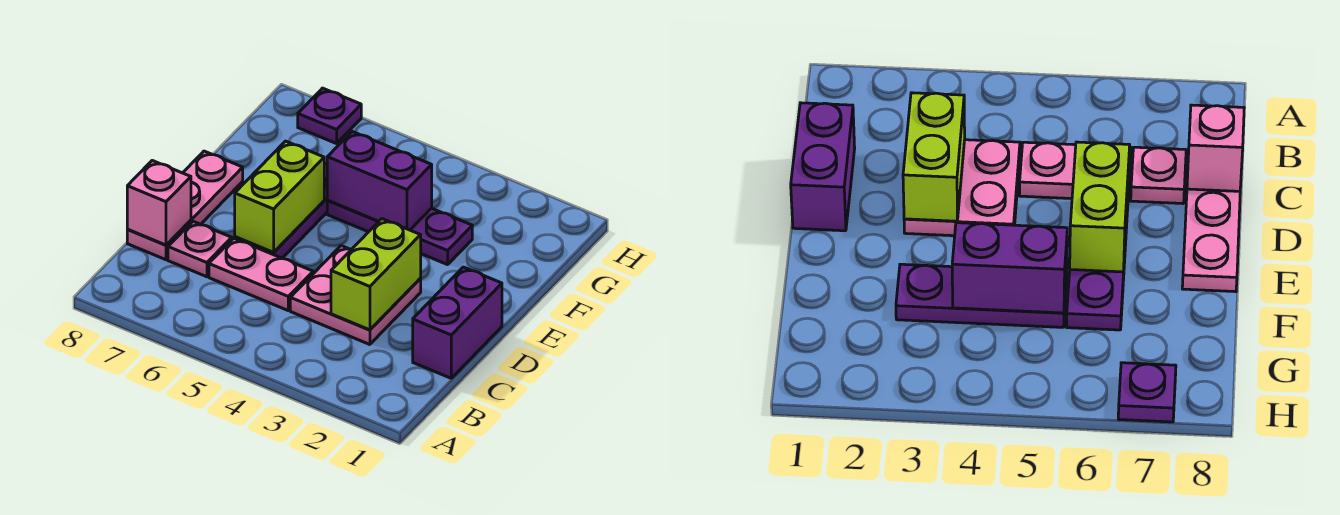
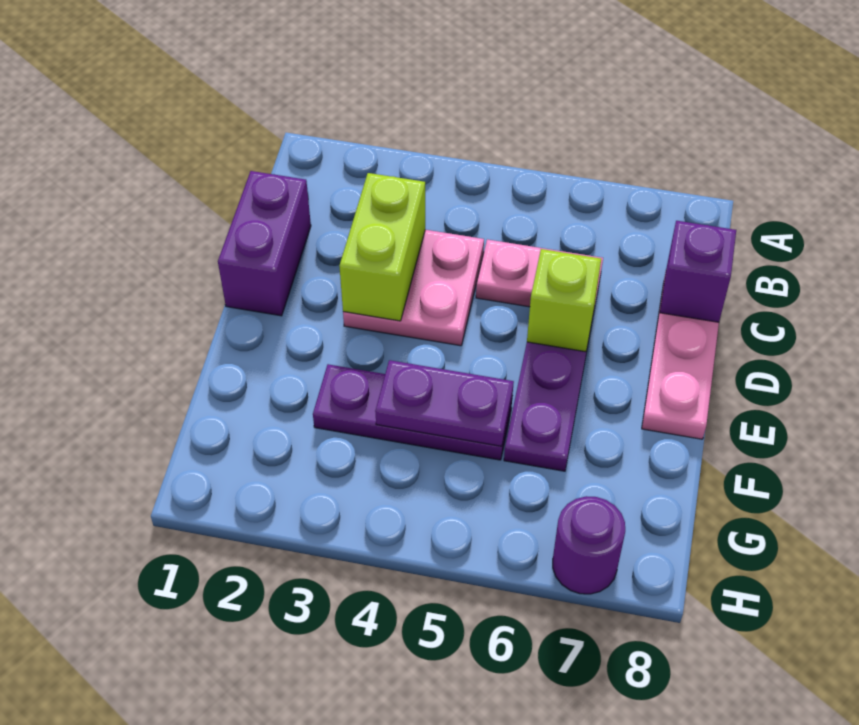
pink plate C7 level 1 -> none
pink brick C8 level 2 -> purple brick C8 level 2
lime brick D6:E6 level 2 -> lime brick D6 level 2
purple brick F4:F5 level 2 -> purple plate F4:F5 level 2
purple plate H7 level 1 -> purple round brick H7 level 1

